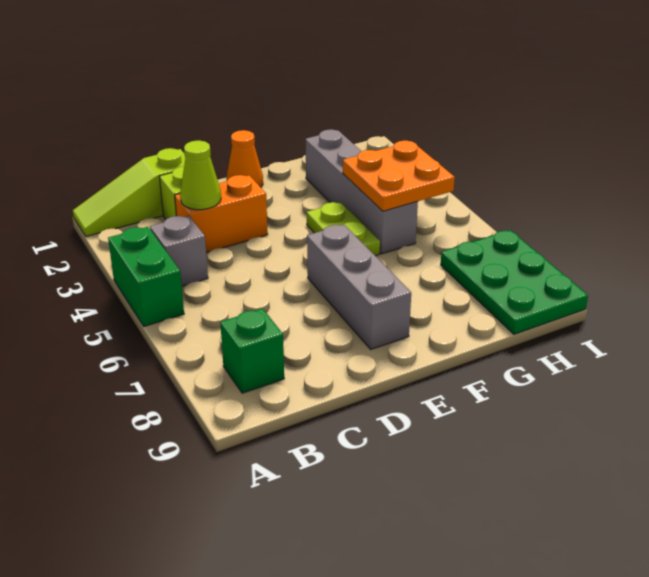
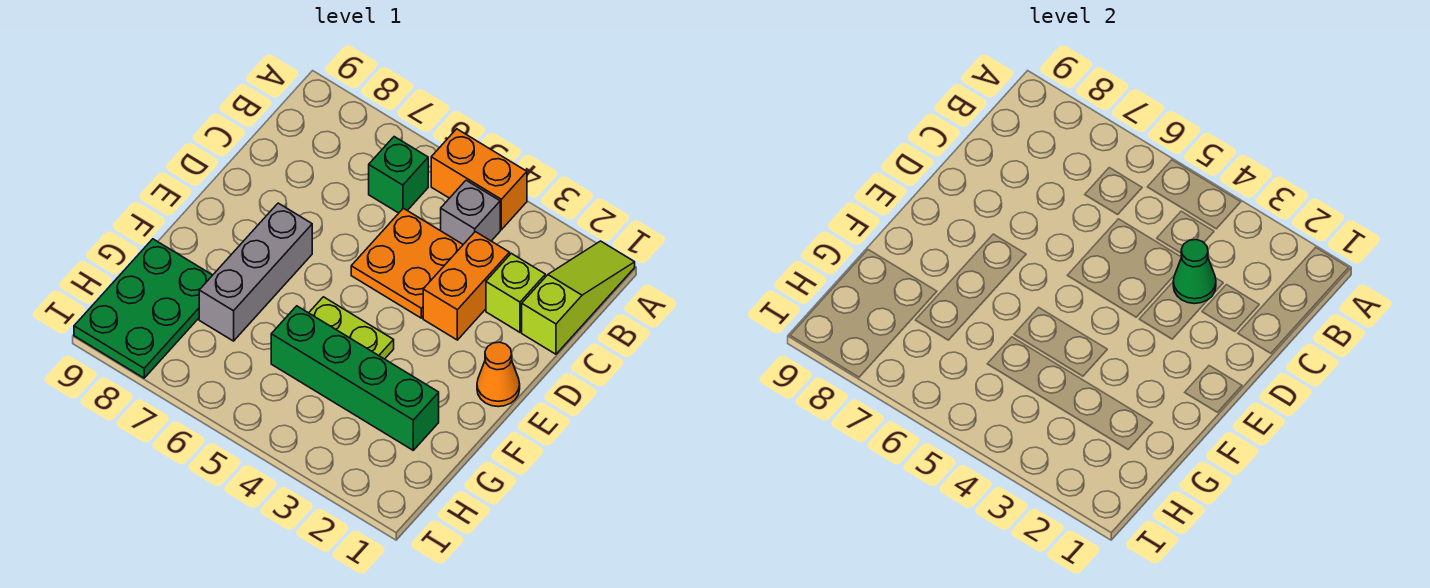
green brick A4:A5 level 1 -> orange brick A4:A5 level 1
green brick B8 level 1 -> green brick B6 level 1
lime cone C3 level 2 -> green cone C3 level 2
grey brick E6:E8 level 1 -> grey brick E7:G7 level 1
grey brick G2:G5 level 1 -> green brick G2:G5 level 1
orange plate G4:H5 level 2 -> orange plate C4:D5 level 1
green plate H7:I9 level 1 -> green plate G8:I9 level 1

